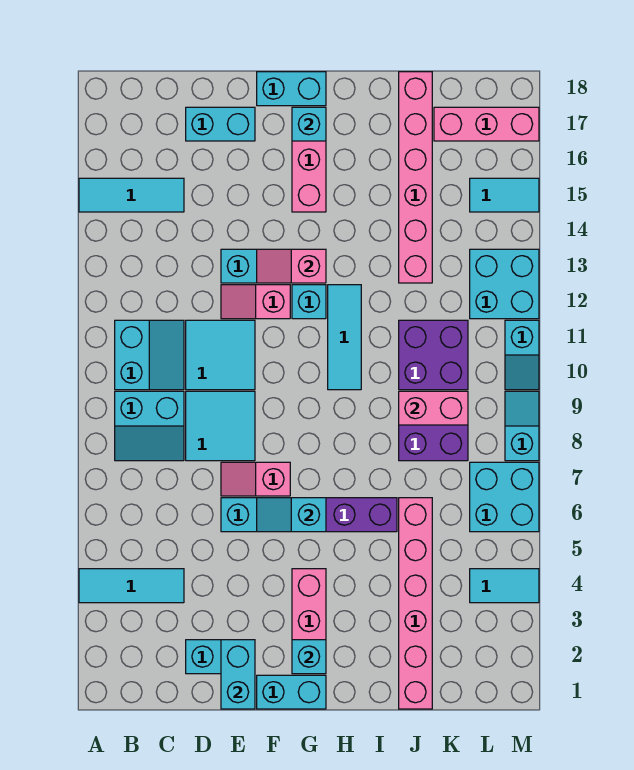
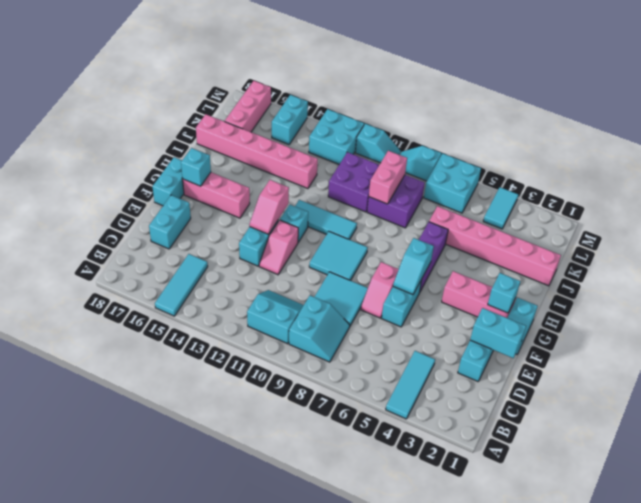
cyan tile D10:E11 level 1 -> cyan tile F9:G10 level 1
cyan tile L15:M15 level 1 -> cyan brick L15:M15 level 1

